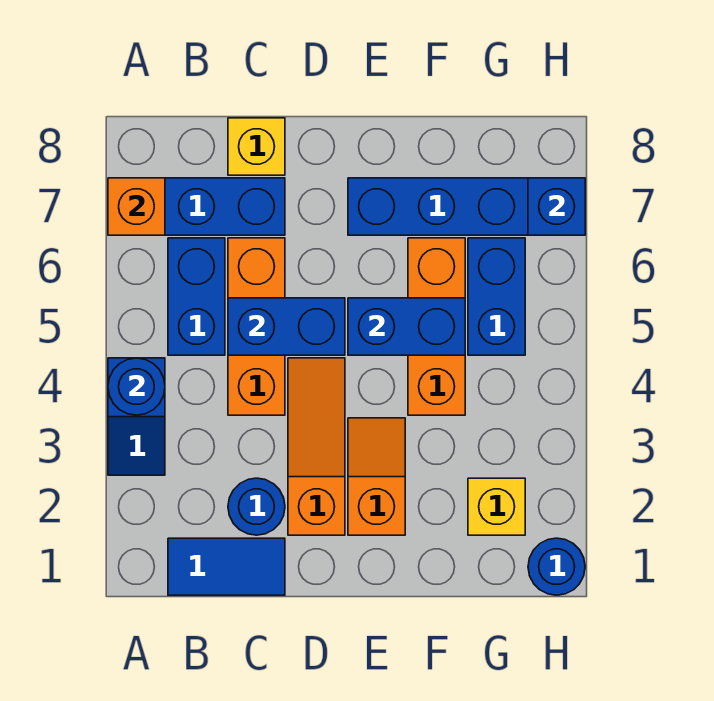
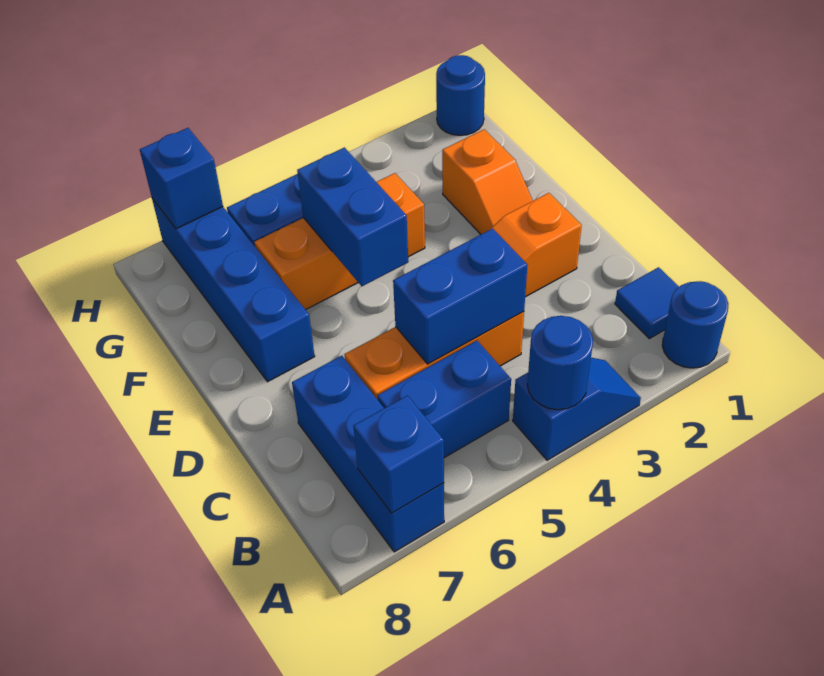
orange brick A7 level 2 -> blue brick A7 level 2
blue tile B1:C1 level 1 -> blue tile B1 level 1
blue round brick C2 level 1 -> blue round brick A1 level 1
blue brick C5:D5 level 2 -> blue brick C4:C5 level 2
yellow brick C8 level 1 -> none
orange slope E2:E3 level 1 top 2 -> orange slope E2:F2 level 1 top F
yellow brick G2 level 1 -> none

